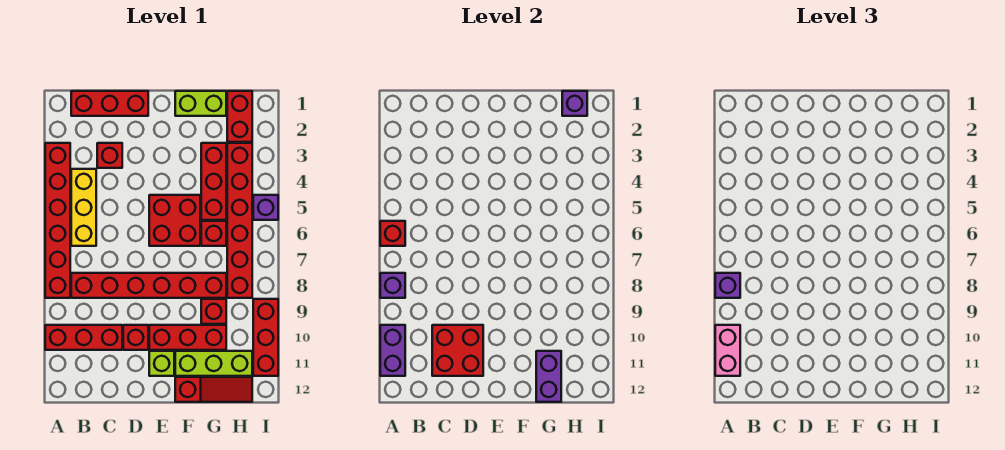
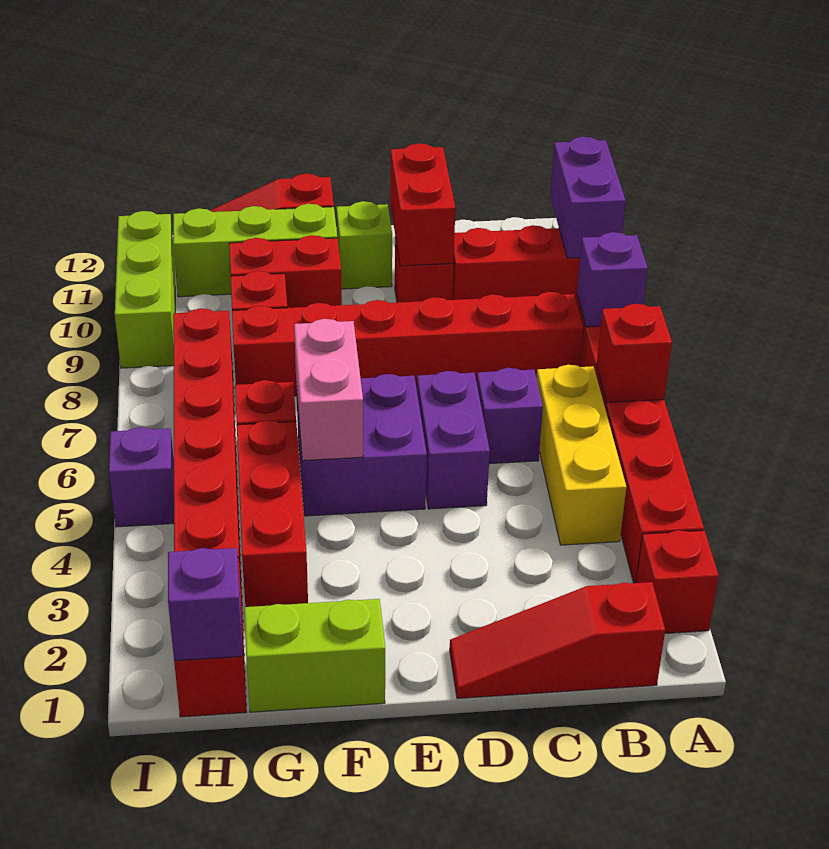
purple brick A8 level 3 -> purple brick C6 level 1
pink brick A10:A11 level 3 -> pink brick F5:F6 level 2
red brick B1:D1 level 1 -> red slope B1:D1 level 1 top B
red brick C3 level 1 -> red brick A2 level 1
red brick C10:D11 level 2 -> red brick D10:D11 level 2
red brick E5:F6 level 1 -> purple brick E5:F6 level 1
red brick E10:G10 level 1 -> red brick F10:G10 level 1
purple brick G11:G12 level 2 -> purple brick D5:D6 level 1
red brick I9:I11 level 1 -> lime brick I9:I11 level 1

